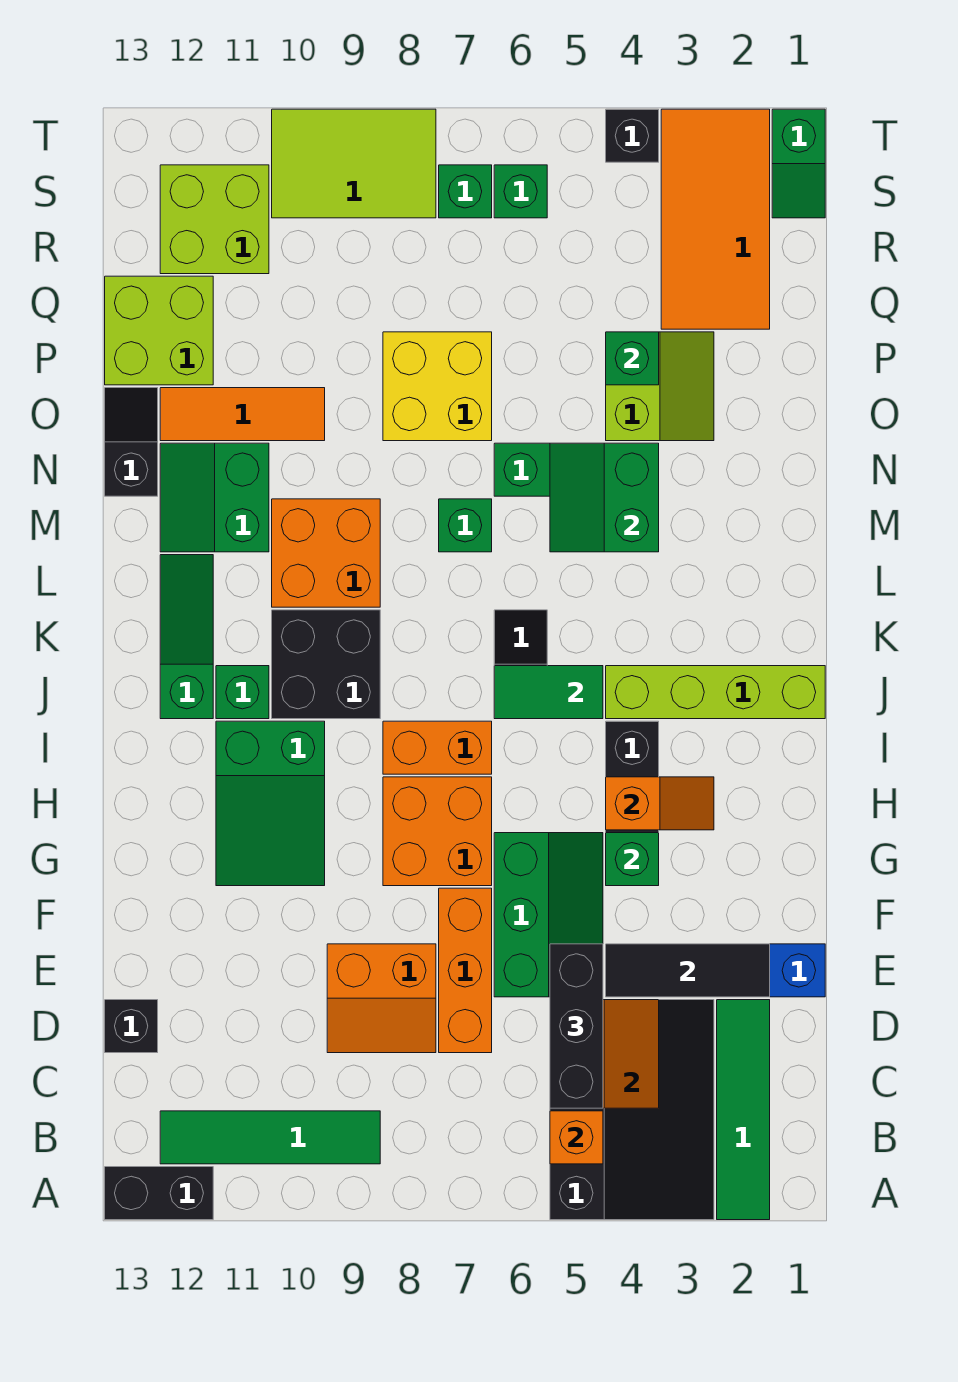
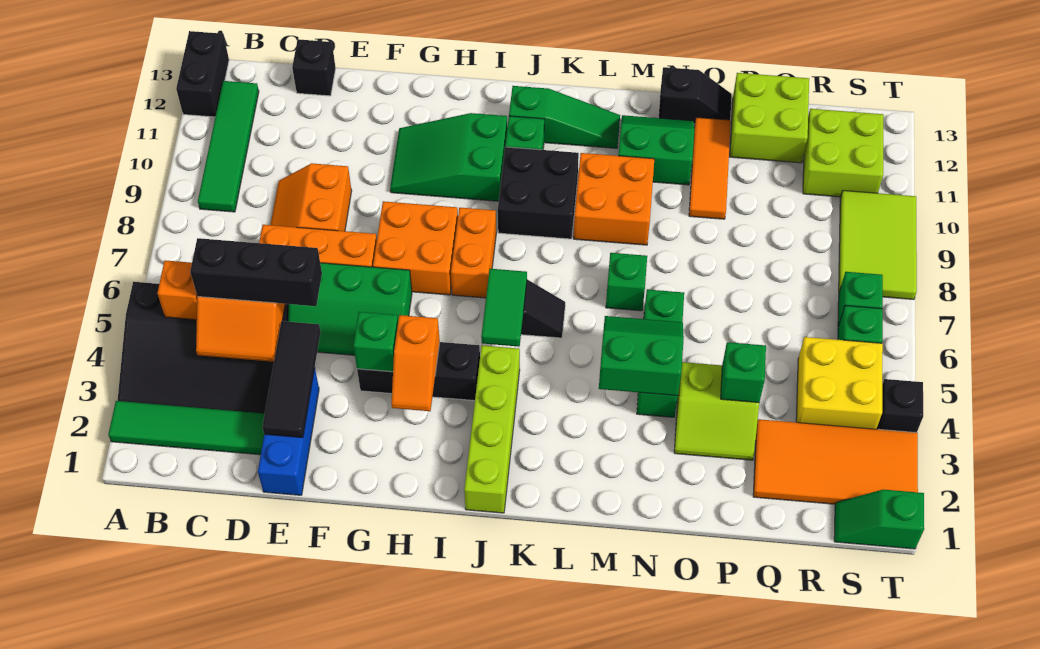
yellow brick O7:P8 level 1 -> yellow brick R4:S5 level 1

